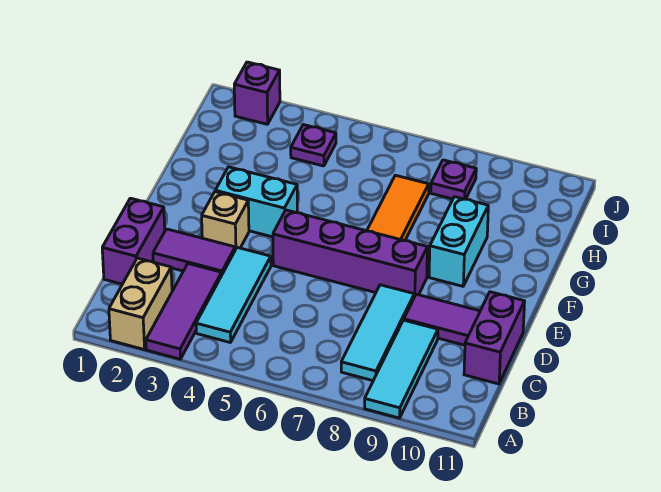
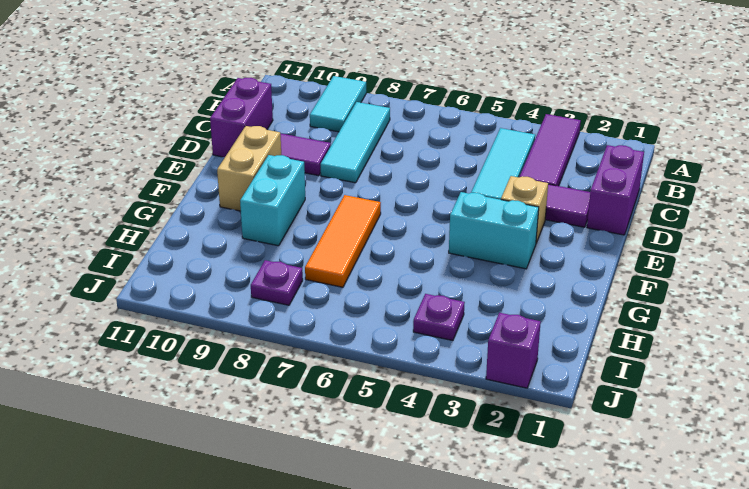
tan brick A2:B2 level 1 -> tan brick E10:F10 level 1
cyan tile A9:C9 level 1 -> cyan tile A9:B9 level 1
purple brick E5:E8 level 1 -> none

